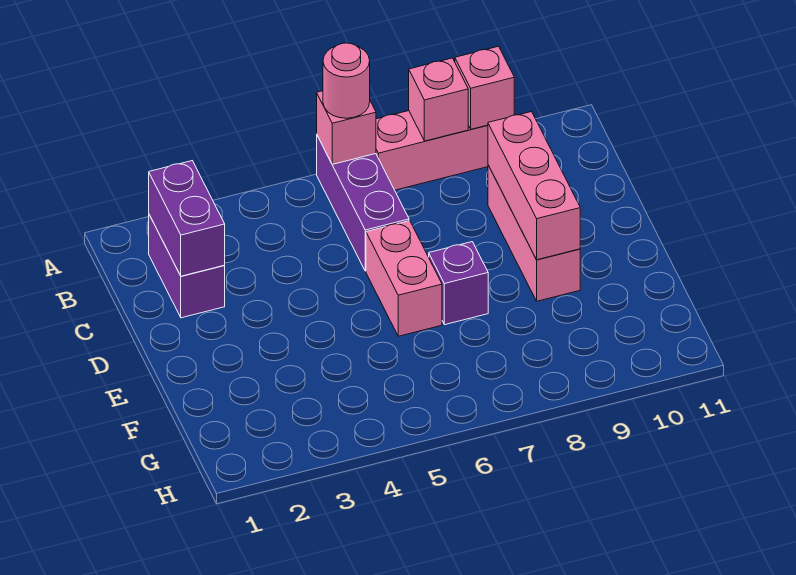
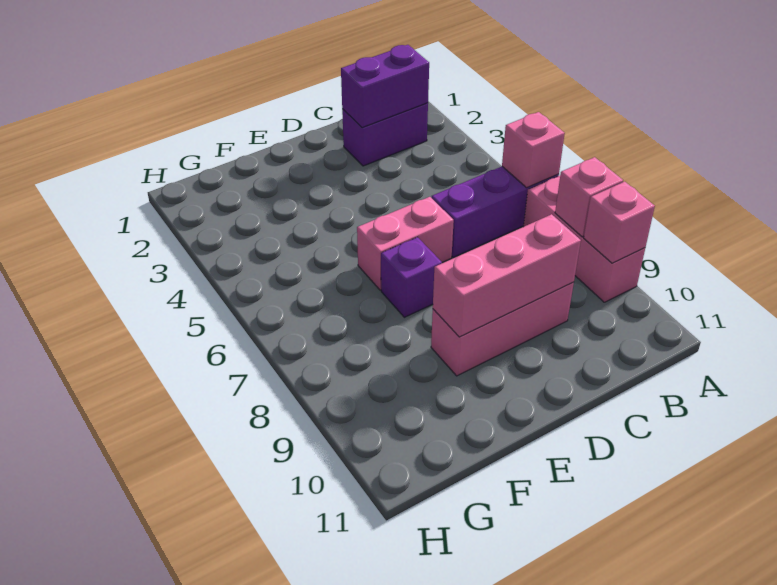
pink round brick A6 level 3 -> none

